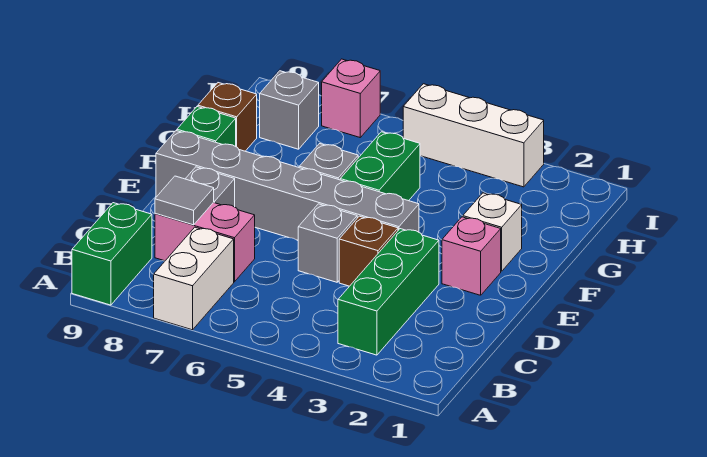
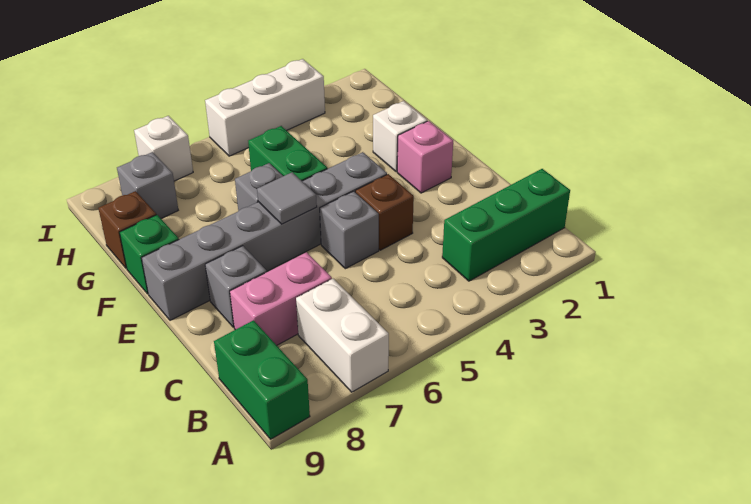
green brick B3:D3 level 1 -> green brick B1:B3 level 1
grey tile C8 level 2 -> grey tile E6 level 2
pink brick I7 level 1 -> white brick I7 level 1

